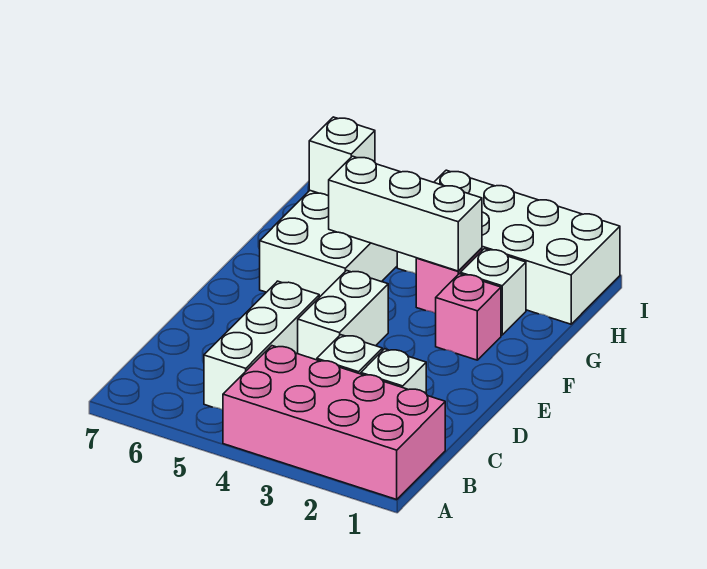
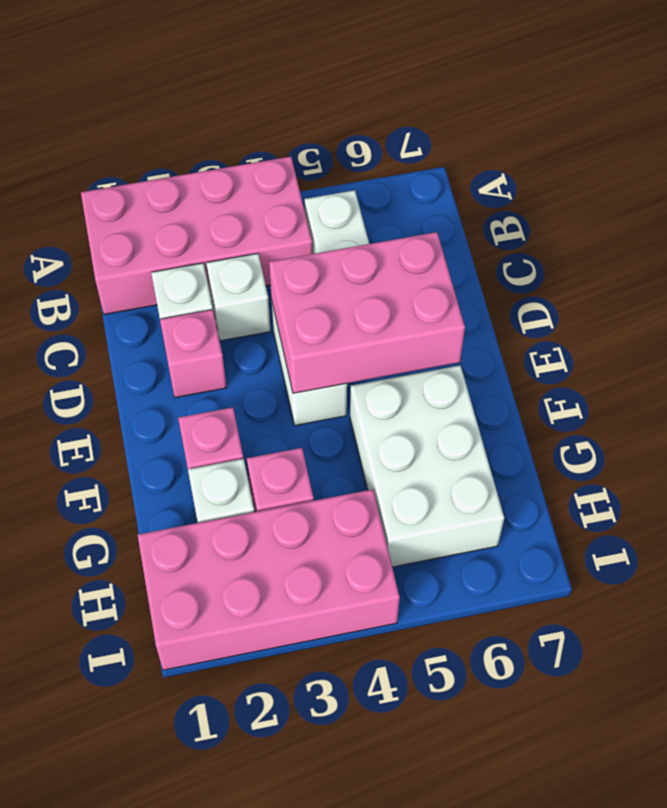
none -> pink brick D2 level 1
none -> pink brick D4:E6 level 2
white brick G3:G5 level 2 -> none
white brick H1:I4 level 1 -> pink brick H1:I4 level 1
white brick H6 level 2 -> none

